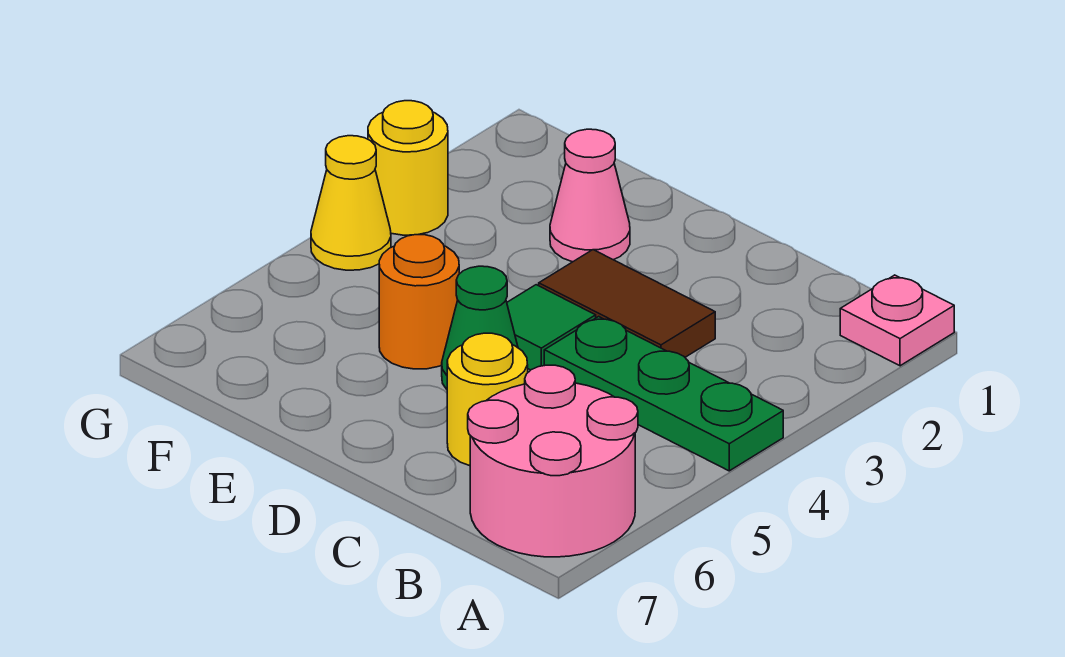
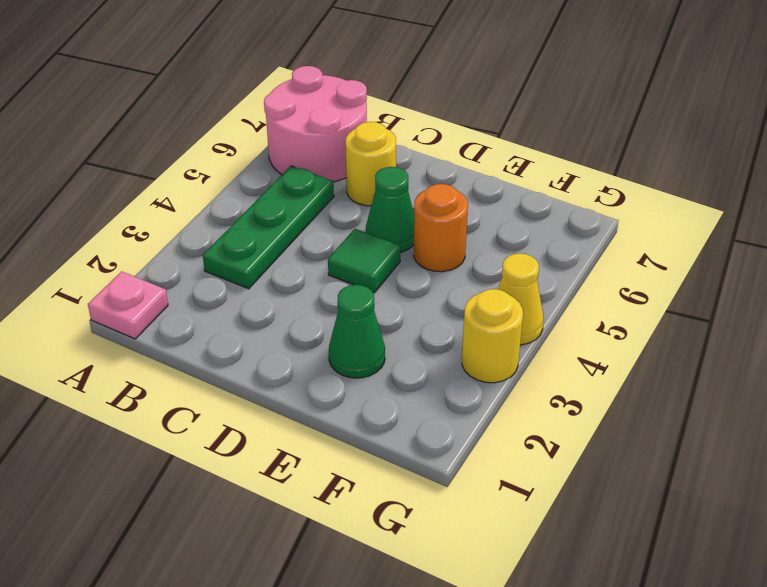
green plate A4:C4 level 1 -> green plate B3:B5 level 1
brown tile C3:D3 level 1 -> none
pink cone E2 level 1 -> green cone E2 level 1

